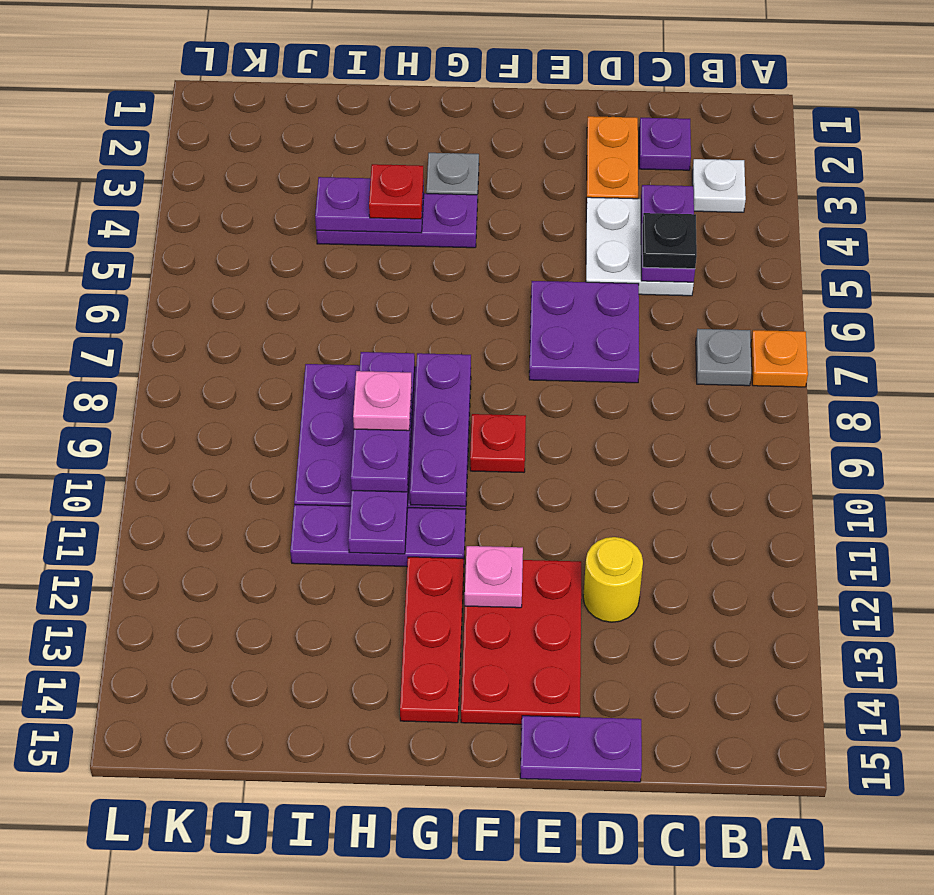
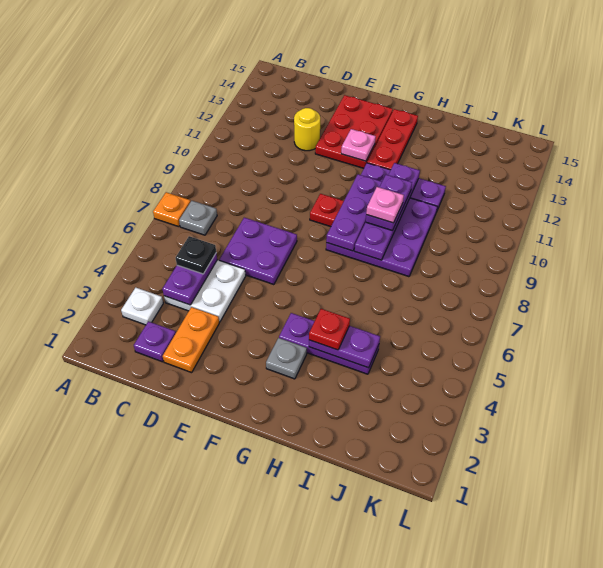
purple plate D15:E15 level 1 -> none

